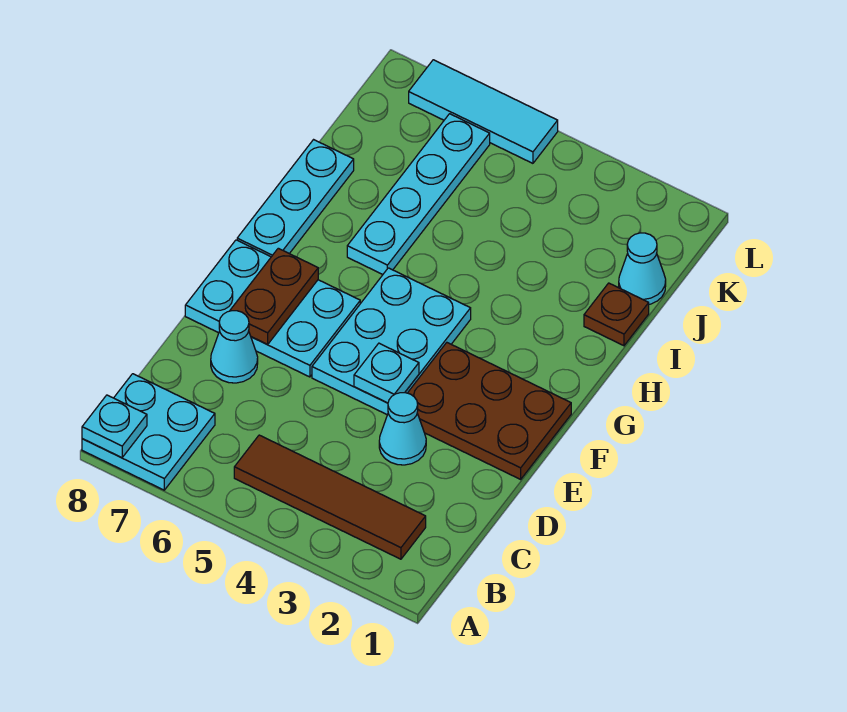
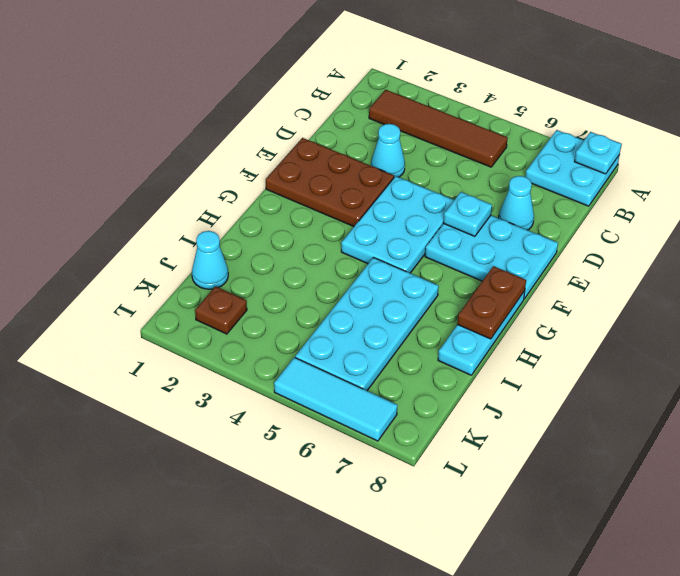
cyan plate E4 level 2 -> cyan plate E6 level 2
brown plate E7:F7 level 2 -> brown plate G8:H8 level 2
cyan plate H6:K6 level 1 -> cyan plate H5:K6 level 1
brown plate I1 level 1 -> brown plate K2 level 1

